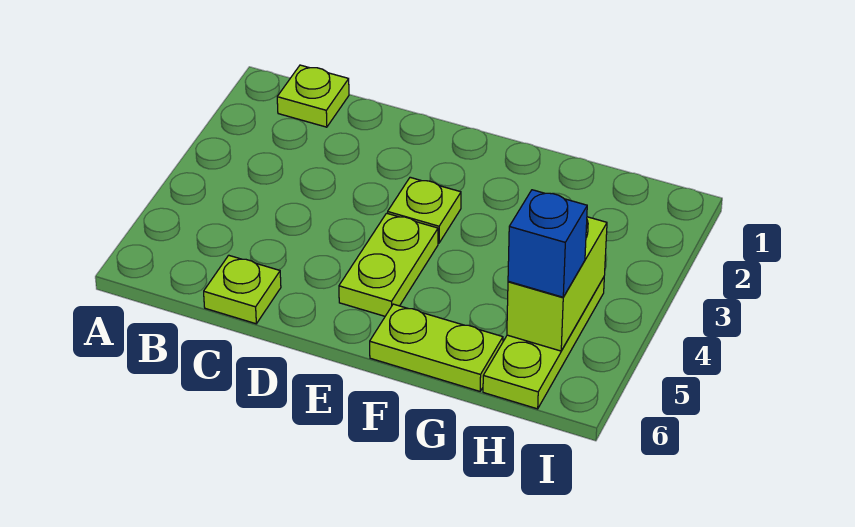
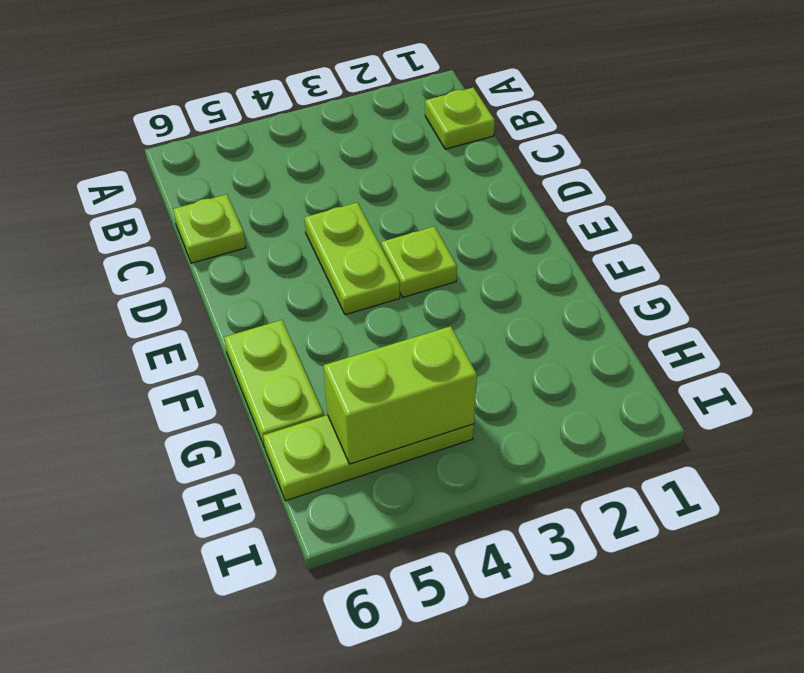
lime plate E4:E5 level 1 -> lime plate D4:E4 level 1
blue brick H5 level 3 -> none

